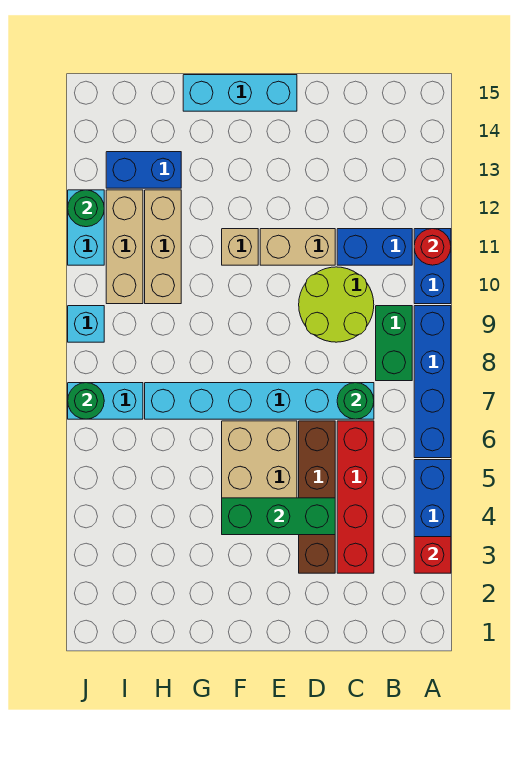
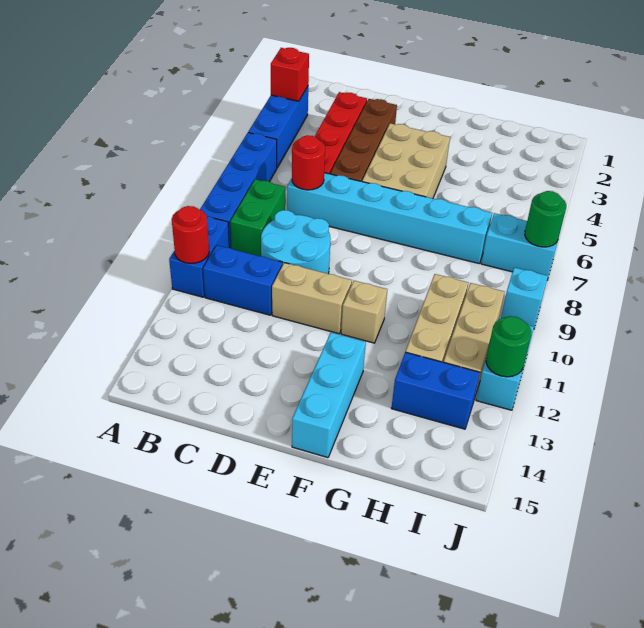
green round brick C7 level 2 -> red round brick C7 level 2
lime round brick C9:D10 level 1 -> cyan round brick C9:D10 level 1
green brick D4:F4 level 2 -> none
cyan brick E15:G15 level 1 -> cyan brick F13:F15 level 1

